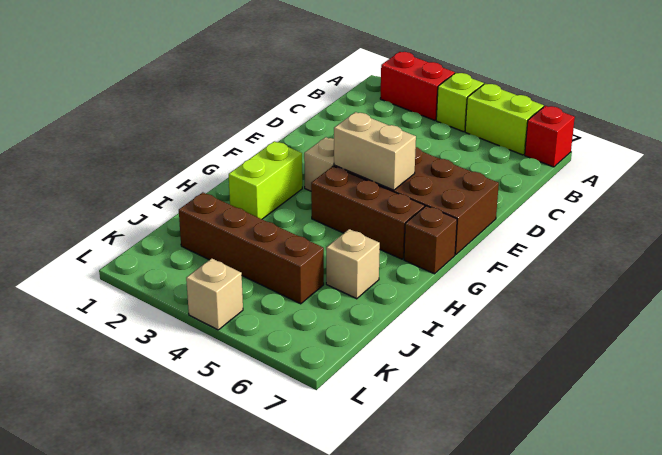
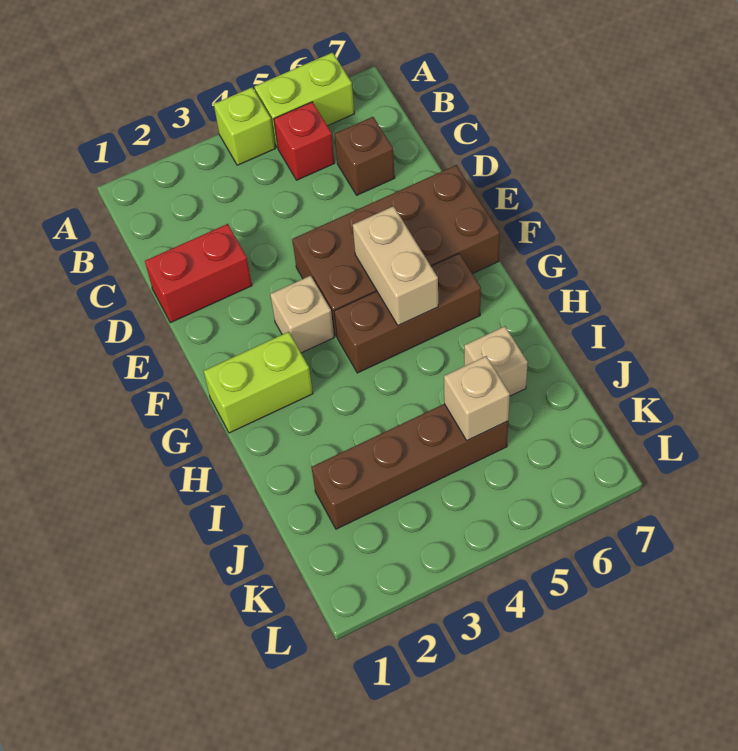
red brick A2:A3 level 1 -> red brick D1:D2 level 1
red brick A7 level 1 -> red brick B5 level 1
tan brick F4:F5 level 2 -> tan brick F5:G5 level 2
lime brick G2:H2 level 1 -> lime brick G1:G2 level 1
brown brick G7 level 1 -> brown brick C6 level 1
tan brick L4 level 1 -> tan brick J5 level 2

